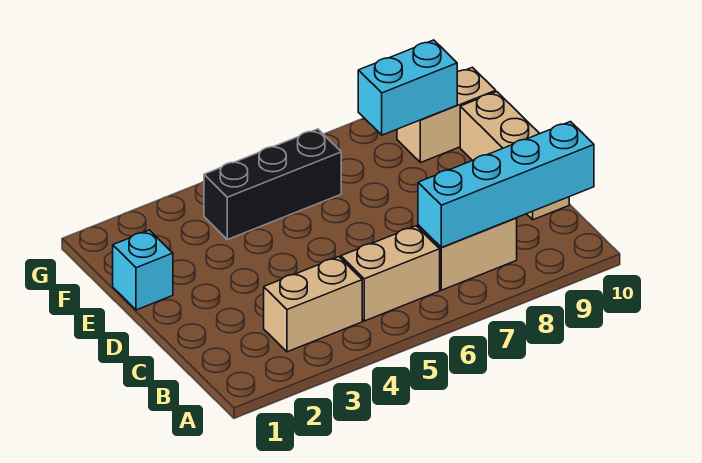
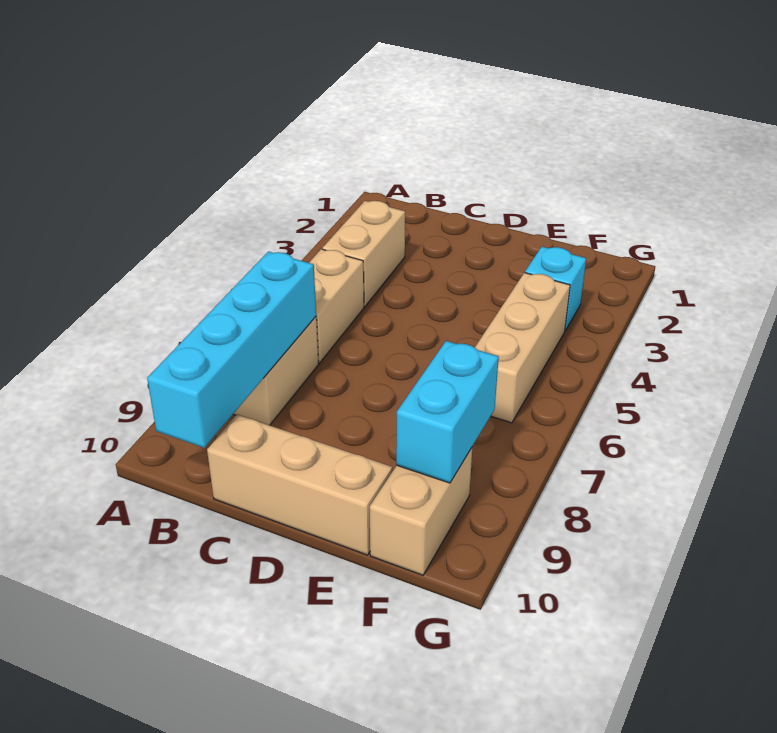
cyan brick E1 level 1 -> cyan brick F3 level 1
black brick F4:F6 level 1 -> tan brick F4:F6 level 1

